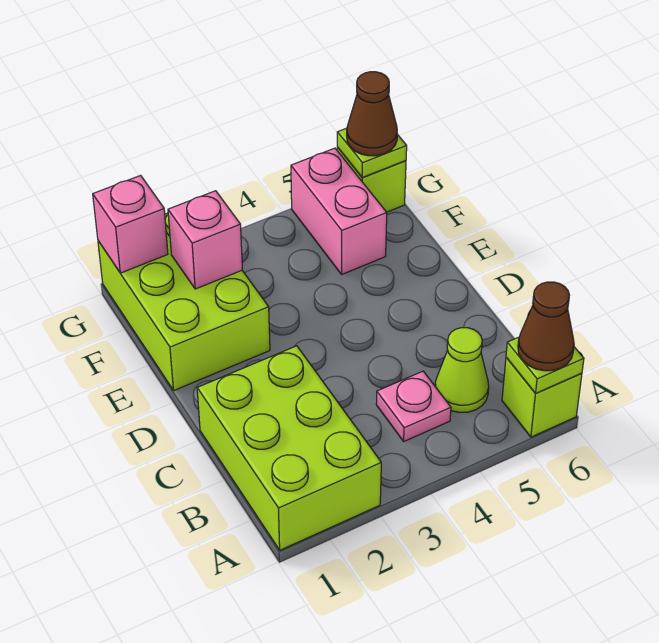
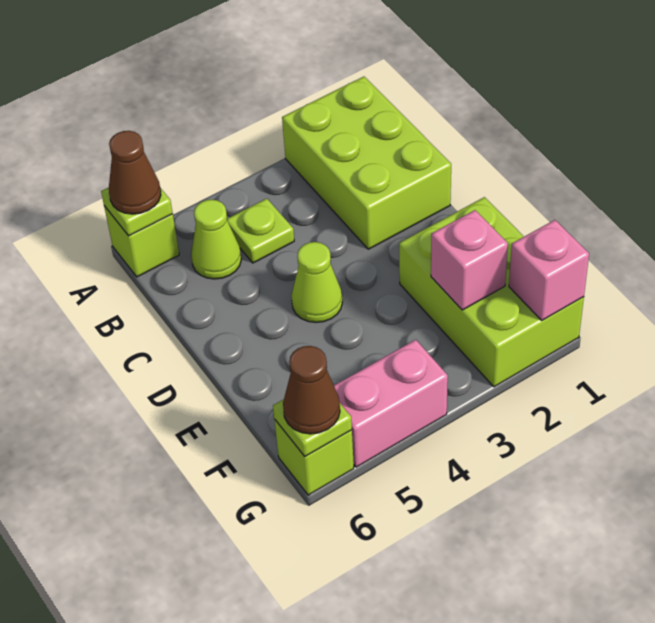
pink plate B4 level 1 -> lime plate B4 level 1
none -> lime cone D4 level 1
pink brick F5:G5 level 1 -> pink brick G4:G5 level 1

